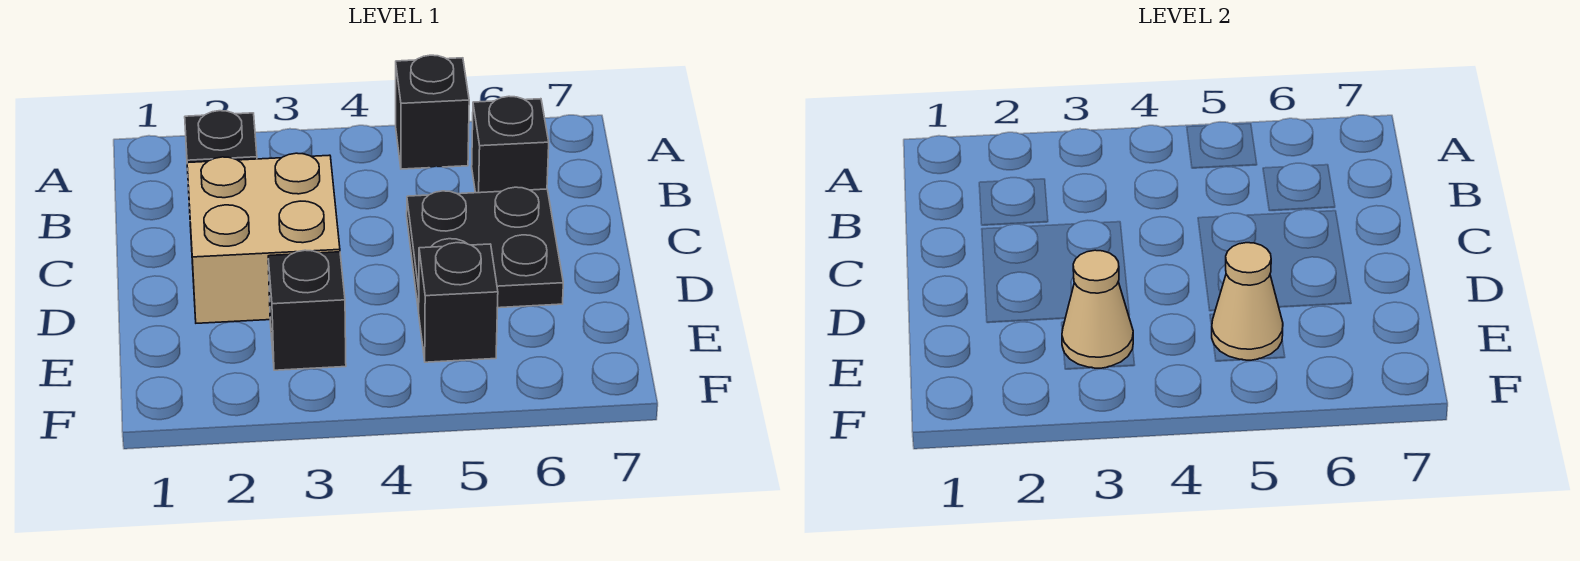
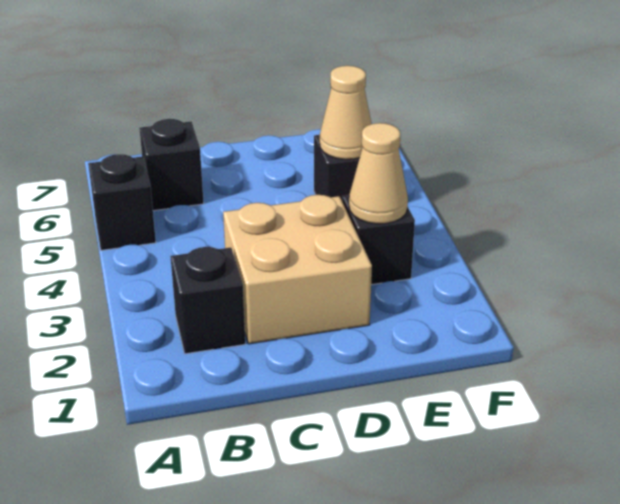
black plate C5:D6 level 1 -> none

